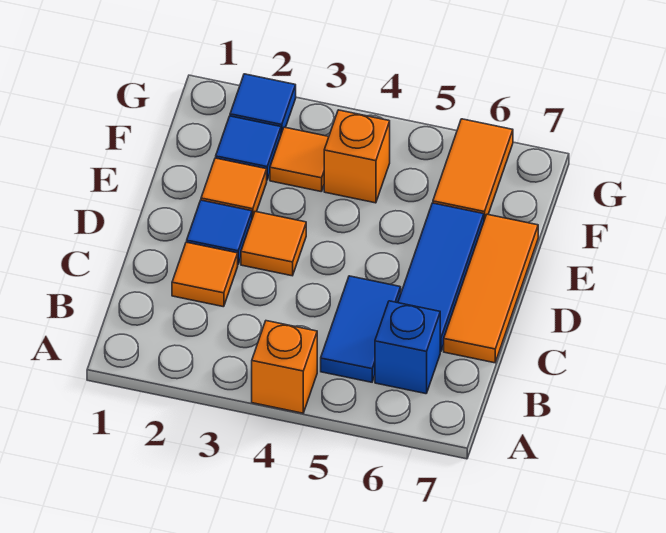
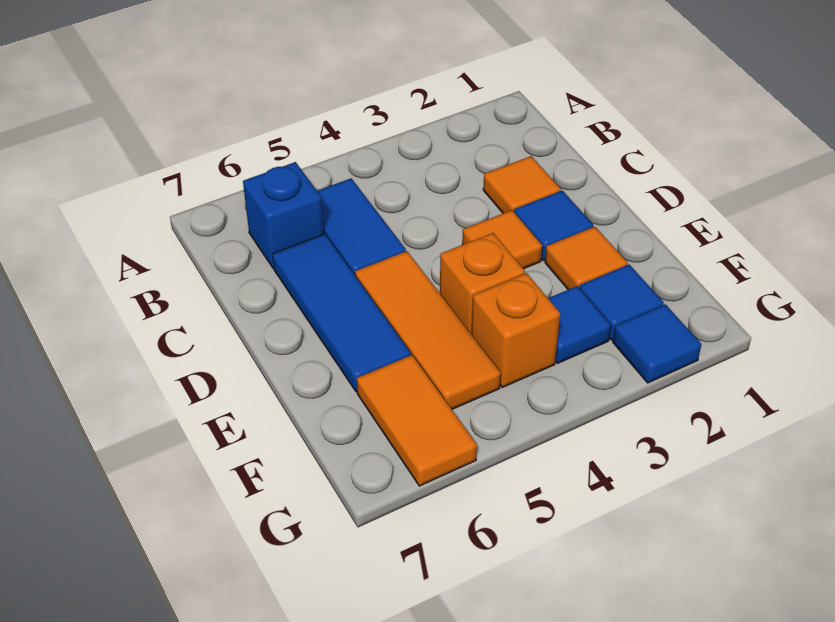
orange brick A4 level 1 -> orange brick E4 level 1
orange tile C7:E7 level 1 -> orange tile D5:F5 level 1
orange tile F3 level 1 -> blue tile F3 level 1

